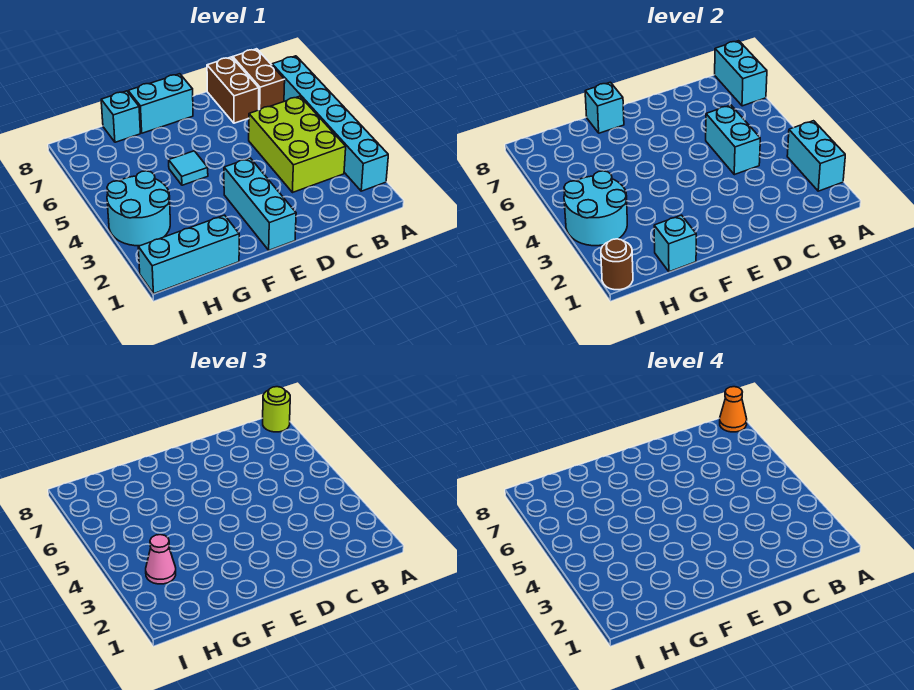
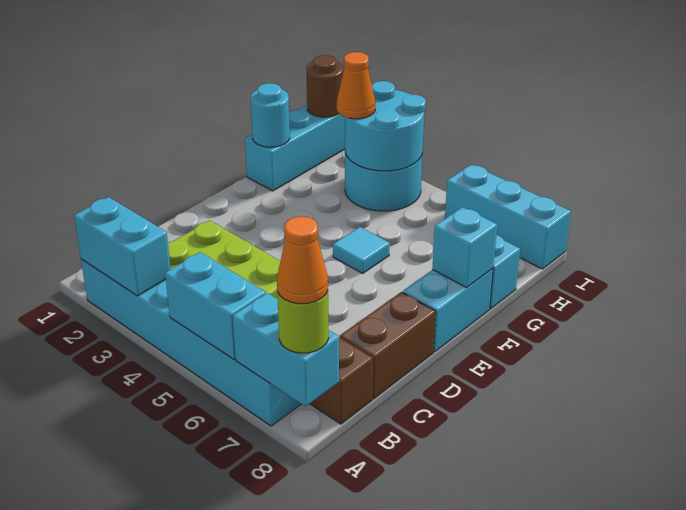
cyan brick C4:C5 level 2 -> cyan brick A5:A6 level 2
brown brick C7:C8 level 1 -> brown brick C8:D8 level 1
cyan brick E1:E3 level 1 -> cyan brick I6:I8 level 1
cyan brick G1 level 2 -> cyan round brick G1 level 2
pink cone H3 level 3 -> orange cone H3 level 3

